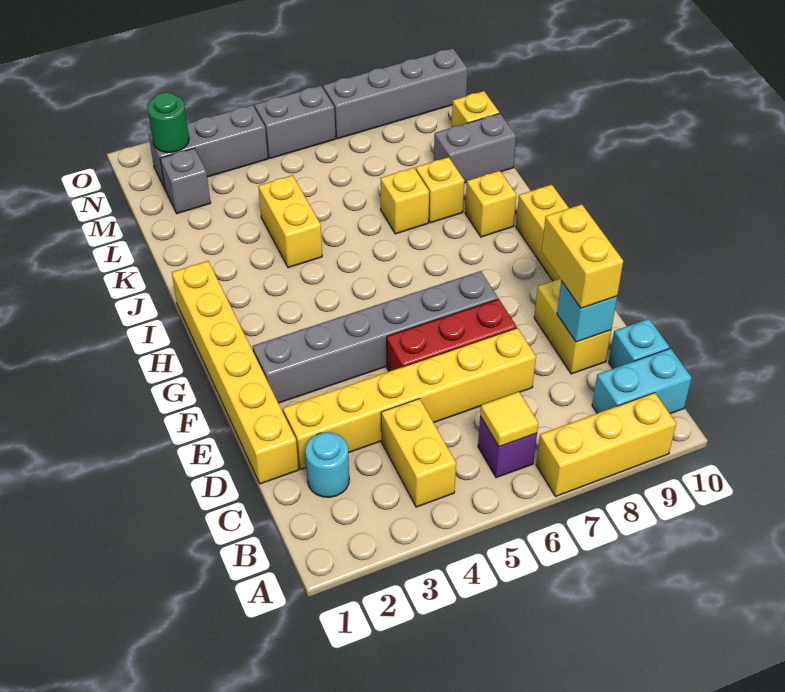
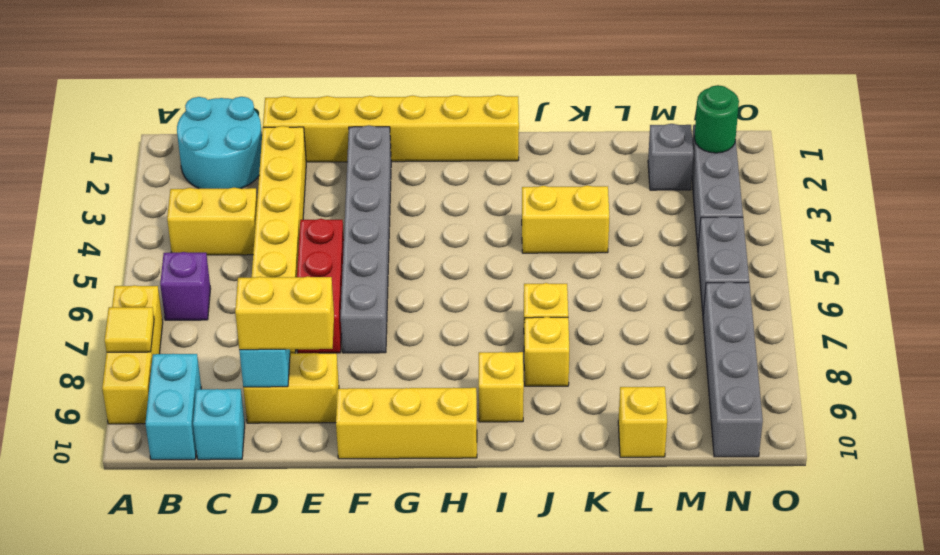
yellow tile B6 level 2 -> yellow tile A8 level 2
cyan round brick C2 level 1 -> cyan round brick B1:C2 level 1
grey brick K9:K10 level 1 -> none

